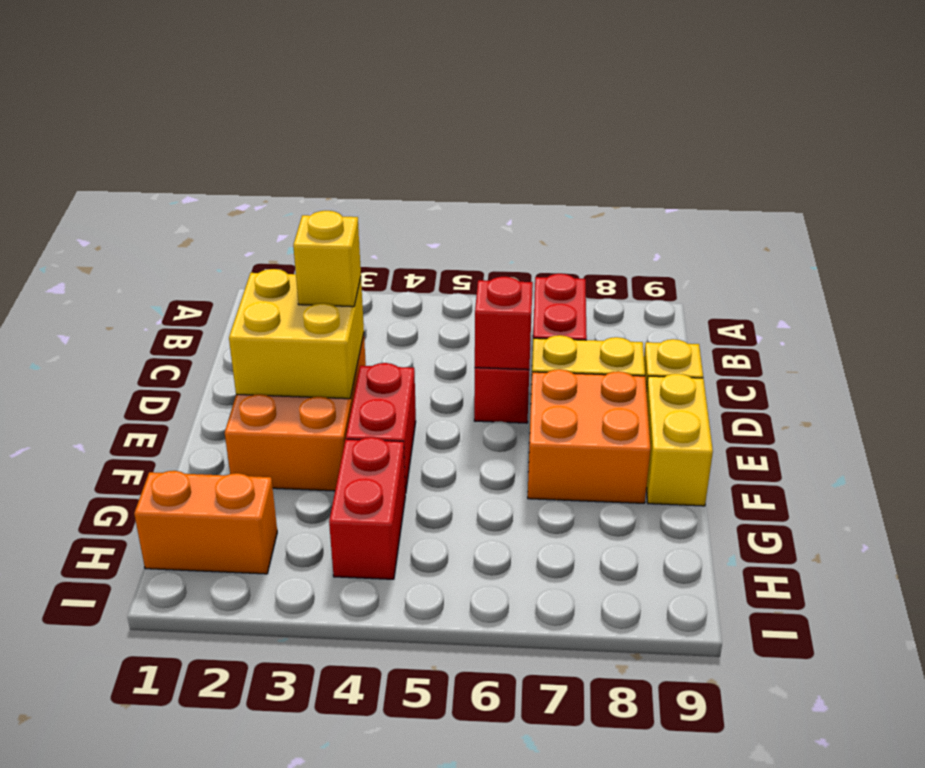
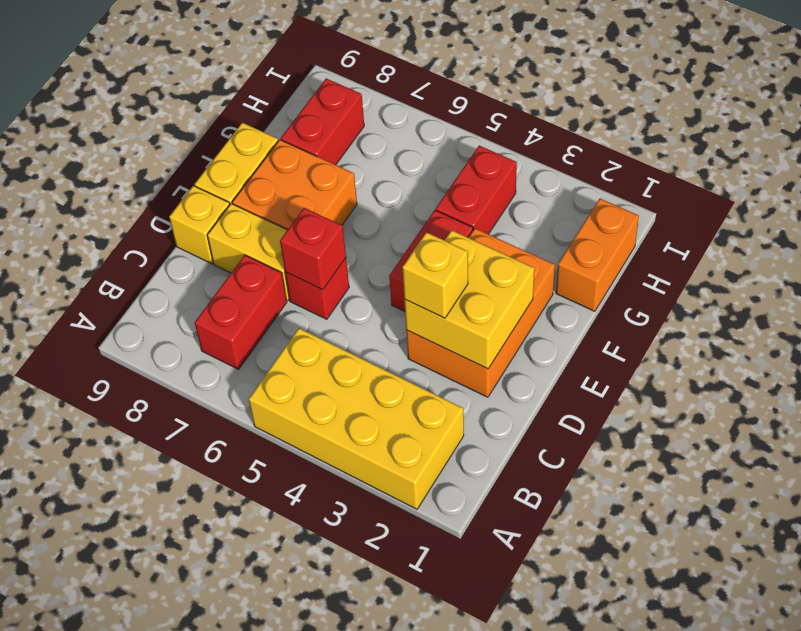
none -> yellow brick A2:B5 level 1
none -> red brick G8:H8 level 1
orange brick H1:H2 level 1 -> orange brick G1:H1 level 1

